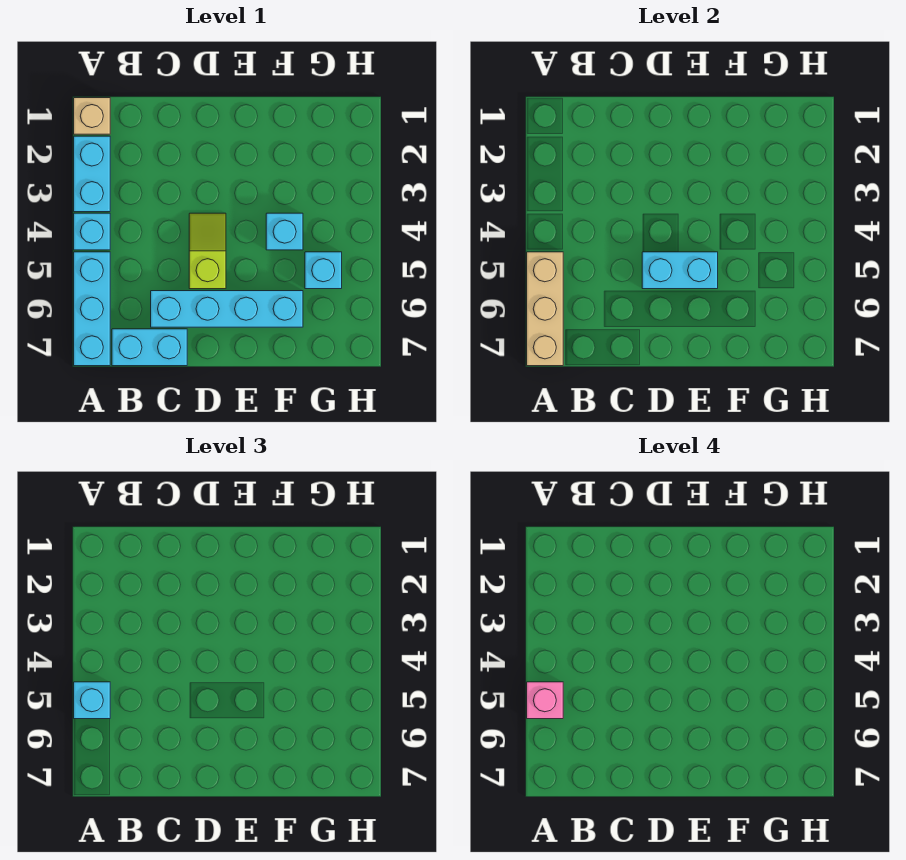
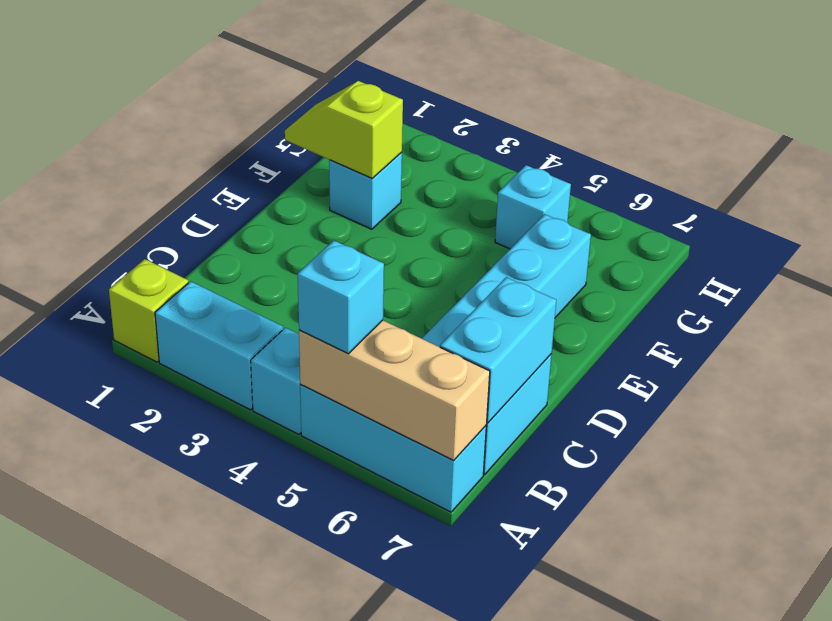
tan brick A1 level 1 -> lime brick A1 level 1
pink brick A5 level 4 -> none
lime slope D4:D5 level 1 top 5 -> lime slope F1:F2 level 2 top 2
cyan brick D5:E5 level 2 -> cyan brick B7:C7 level 2
cyan brick F4 level 1 -> cyan brick F2 level 1

